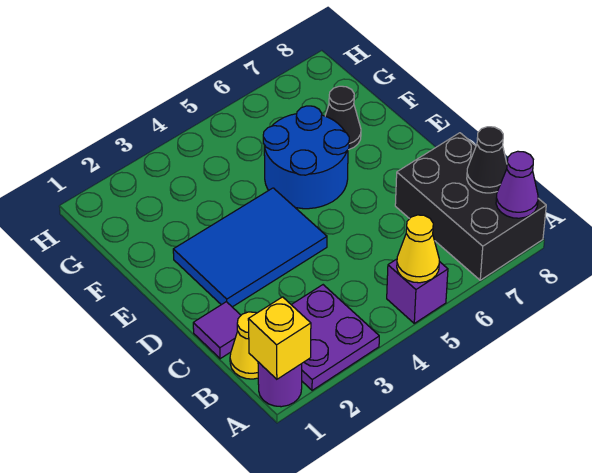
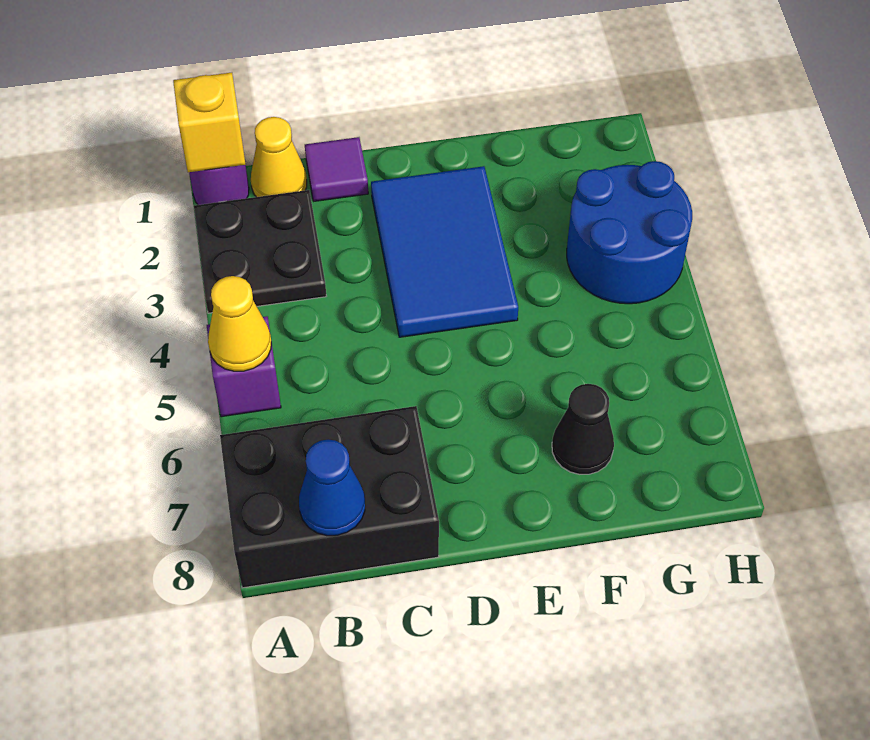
purple plate A2:B3 level 1 -> black plate A2:B3 level 1
purple cone A8 level 2 -> none
black cone B8 level 2 -> blue cone B8 level 2
blue round brick E5:F6 level 1 -> blue round brick G3:H4 level 1

